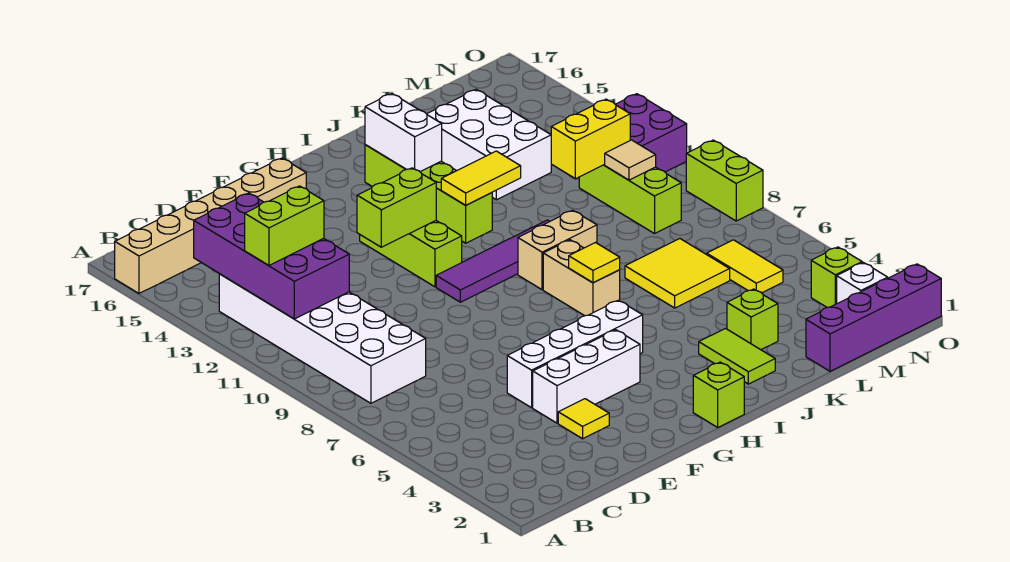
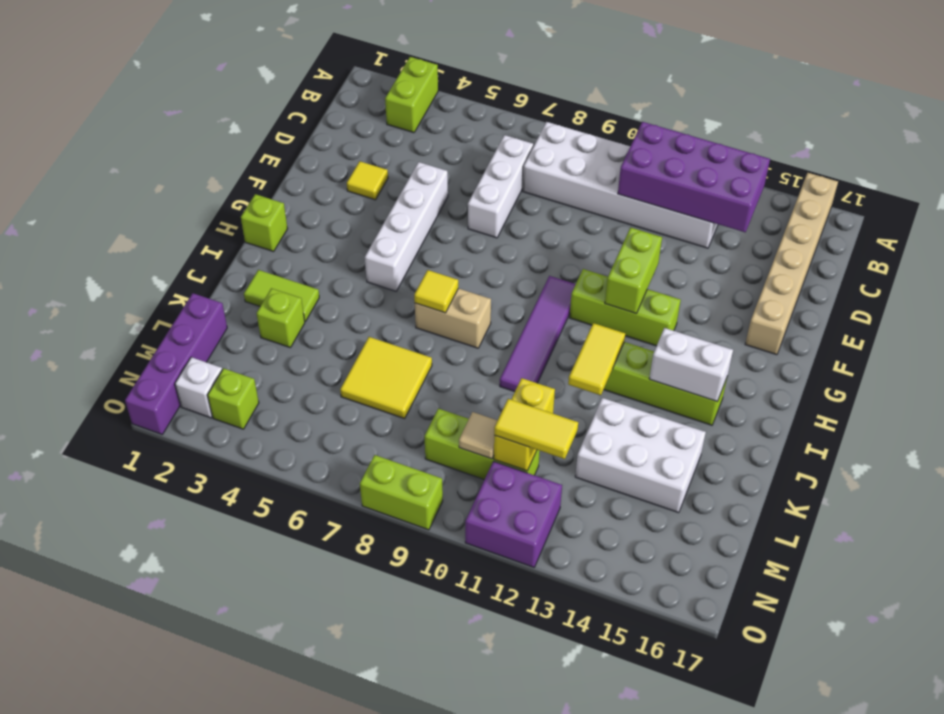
lime brick B12:C12 level 3 -> lime brick A3:B3 level 1
white brick E4:G4 level 1 -> white brick C7:E7 level 1
tan brick I9:J9 level 1 -> none
yellow tile M5:M6 level 1 -> yellow tile M11:M12 level 3

